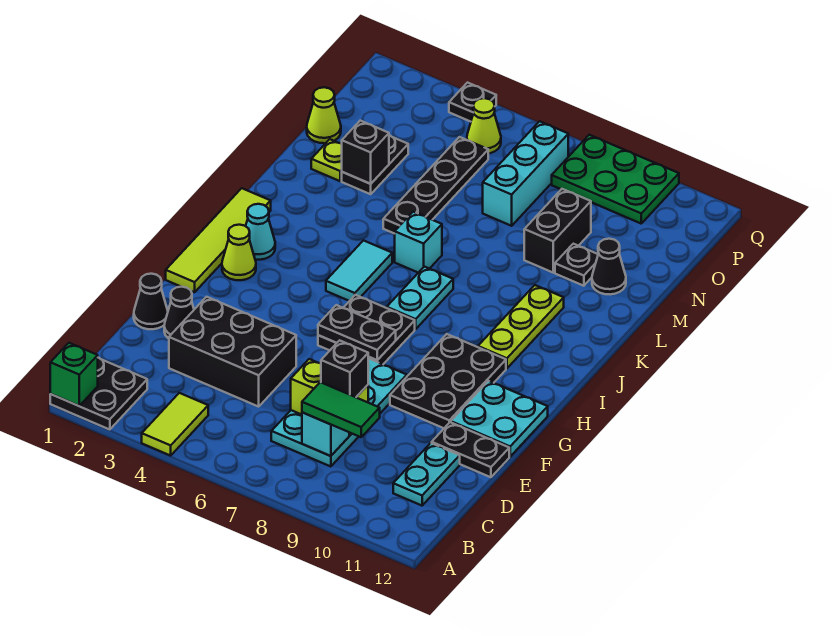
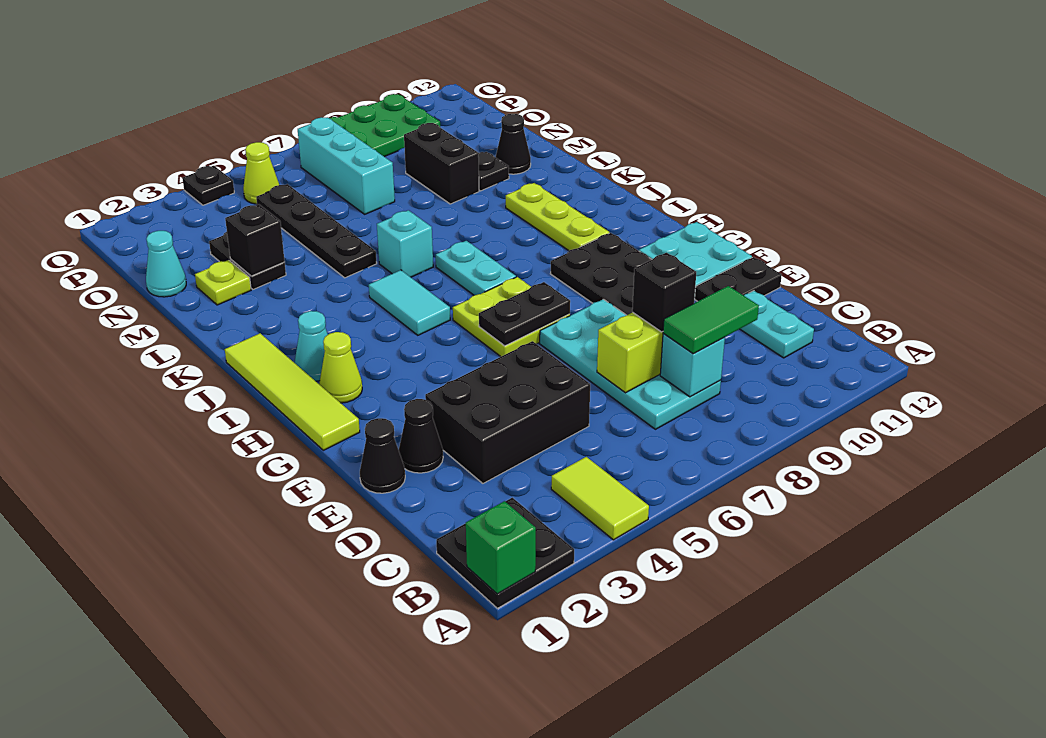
black plate G6:H7 level 1 -> lime plate G6:H7 level 1
lime cone N1 level 1 -> cyan cone N1 level 1

